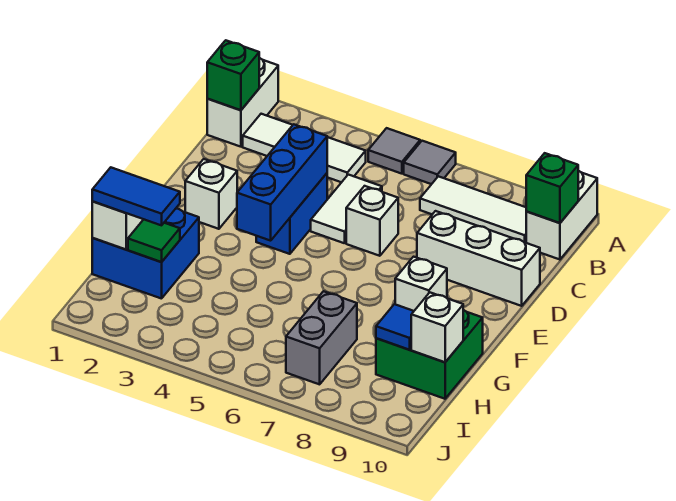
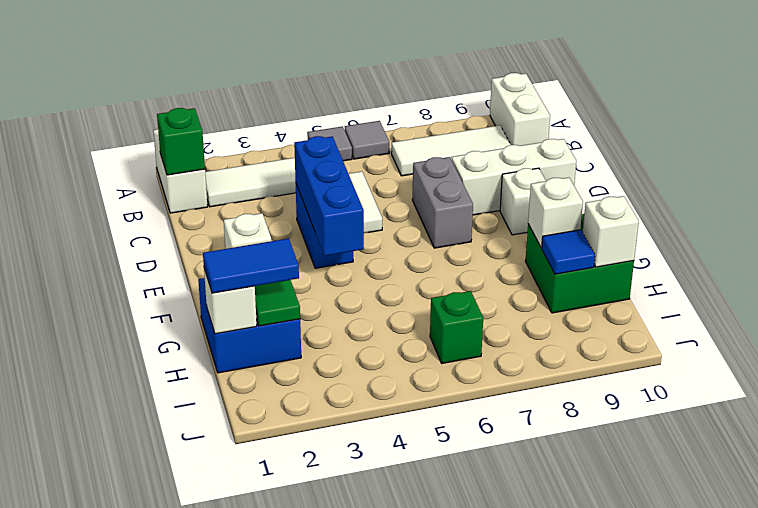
green brick B10 level 2 -> green brick I6 level 1
white brick D6 level 1 -> white brick E9 level 1
grey brick H7:I7 level 1 -> grey brick D7:E7 level 1

